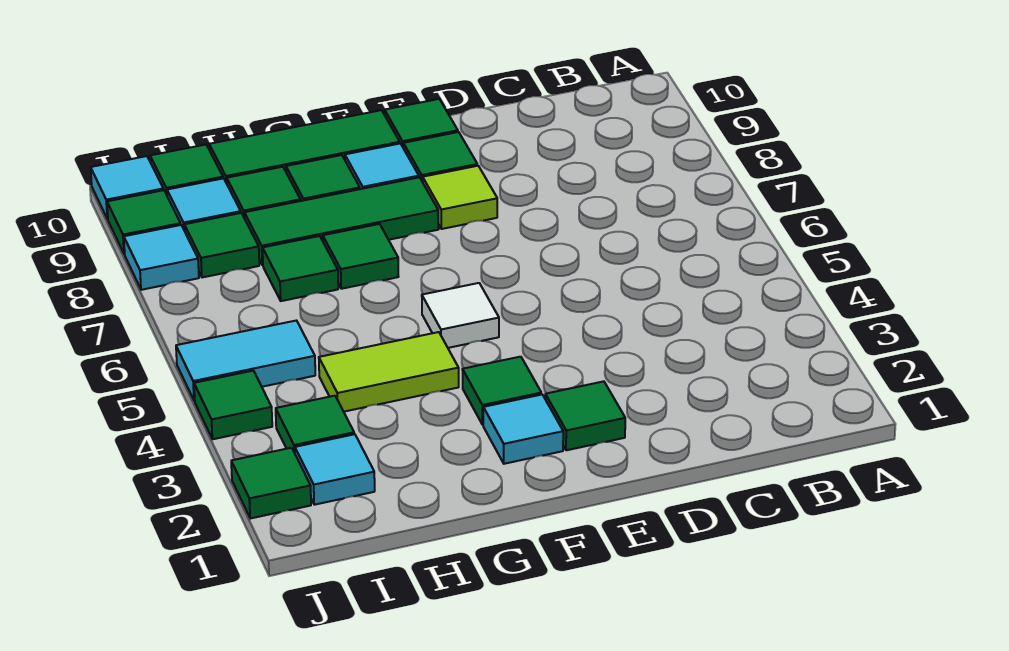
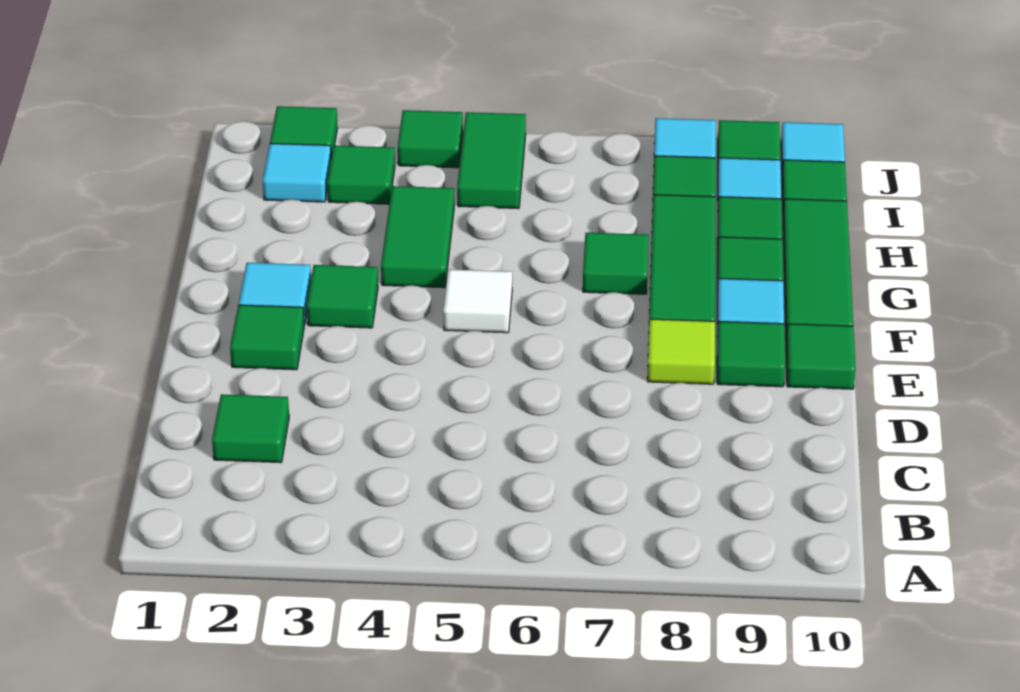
lime tile G4:H4 level 1 -> green tile G4:H4 level 1
green tile H7 level 1 -> green tile C2 level 1
cyan tile I5:J5 level 1 -> green tile I5:J5 level 1

